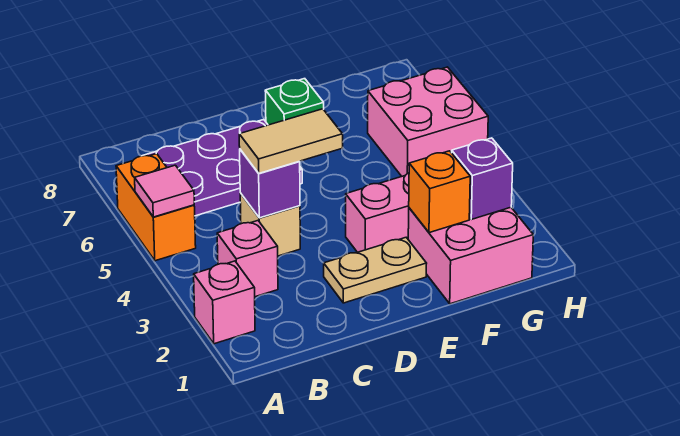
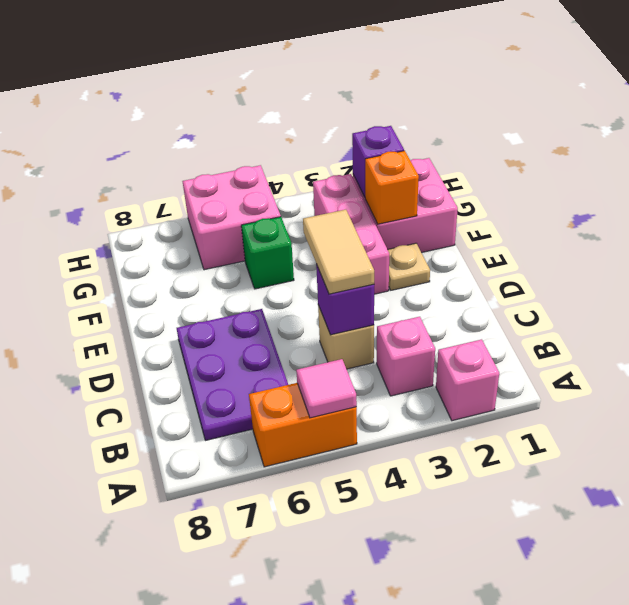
tan plate D2:E2 level 1 -> tan plate E2 level 1
green brick E7 level 1 -> green brick F5 level 1

